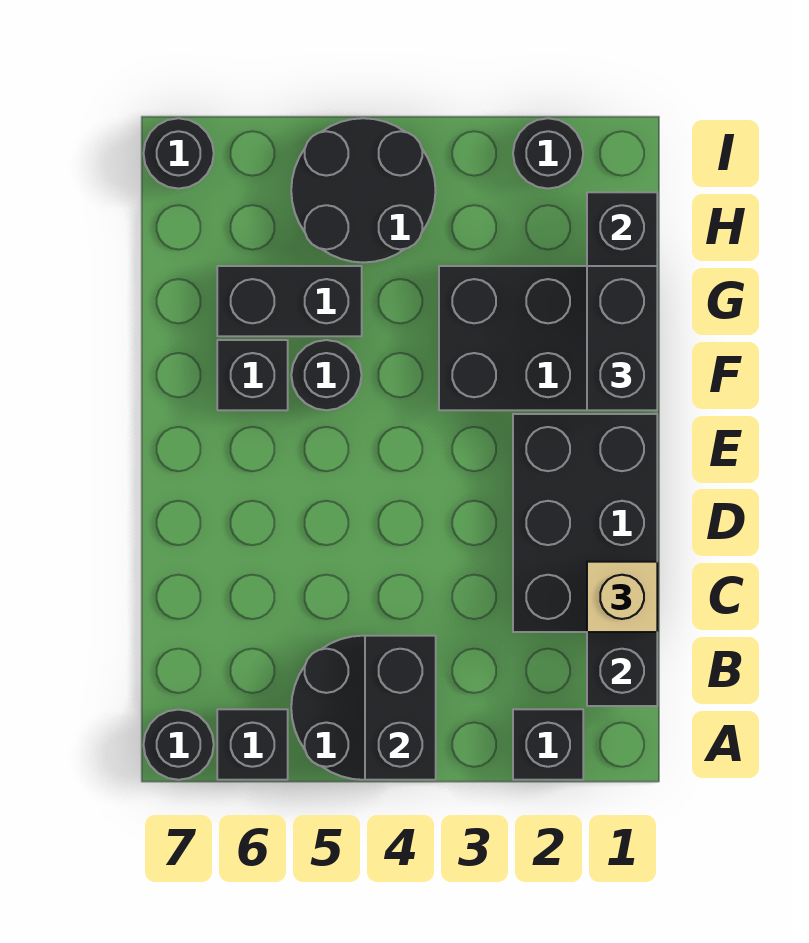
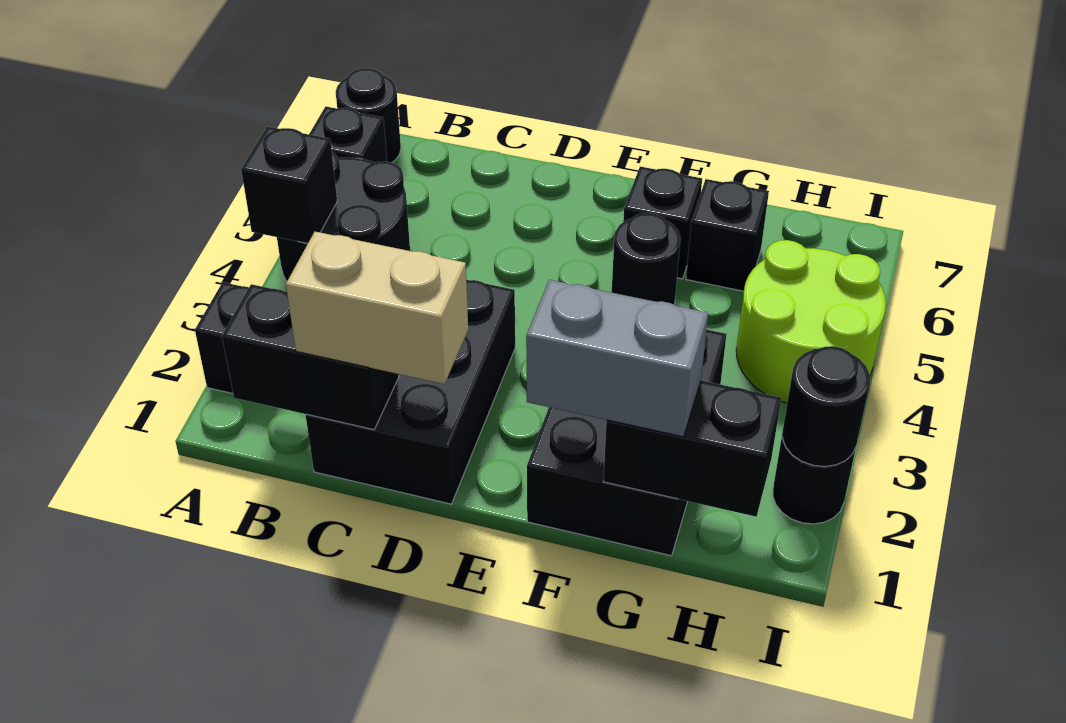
black brick A4:B4 level 2 -> black brick A4 level 2
black brick C1:E2 level 1 -> black brick C1:D3 level 1
tan brick C1 level 3 -> tan brick C1:D1 level 3
black brick F1:G1 level 3 -> grey brick F1:G1 level 3
black brick G5:G6 level 1 -> black brick G6 level 1
black round brick H4:I5 level 1 -> lime round brick H4:I5 level 1
black round brick I7 level 1 -> black round brick I2 level 2

